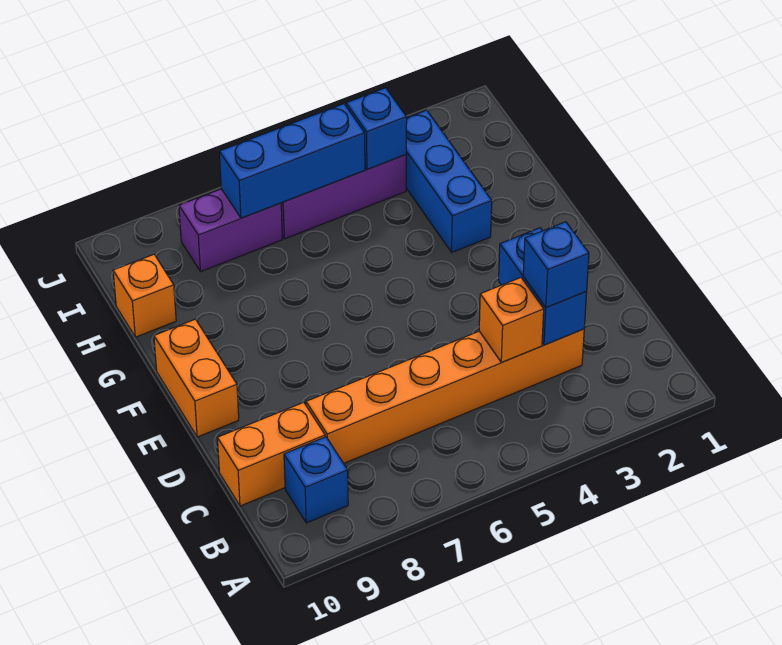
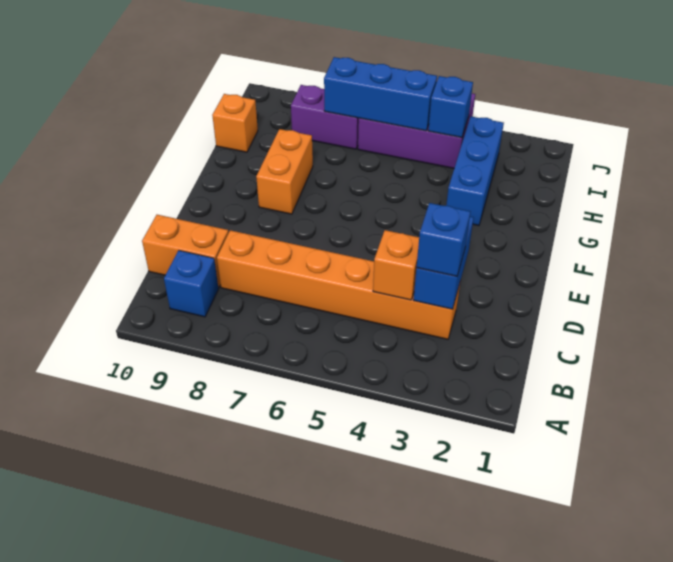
orange brick E10:F10 level 1 -> orange brick F8:G8 level 1

